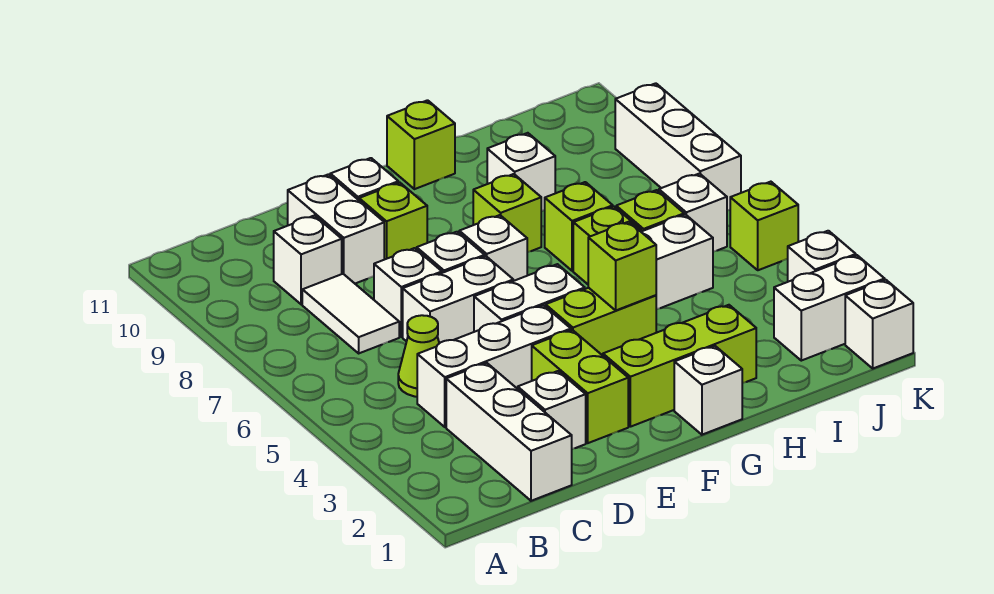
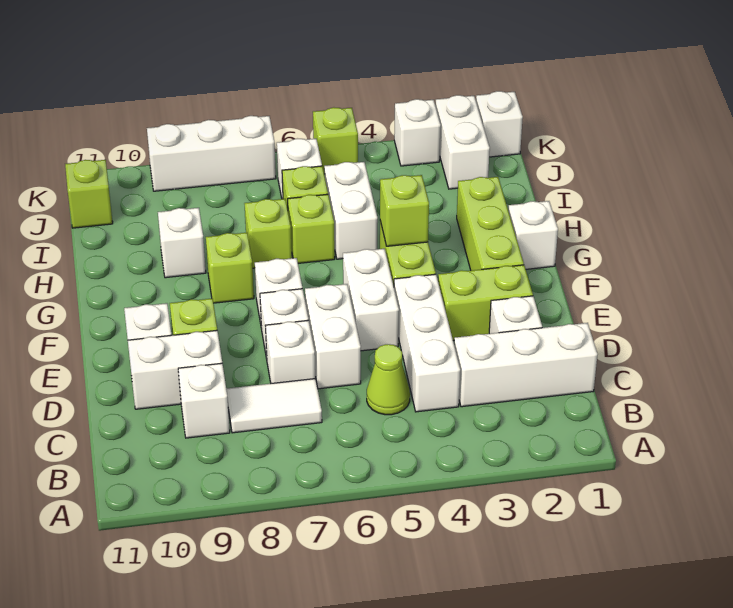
lime brick G11 level 1 -> lime brick J11 level 1

